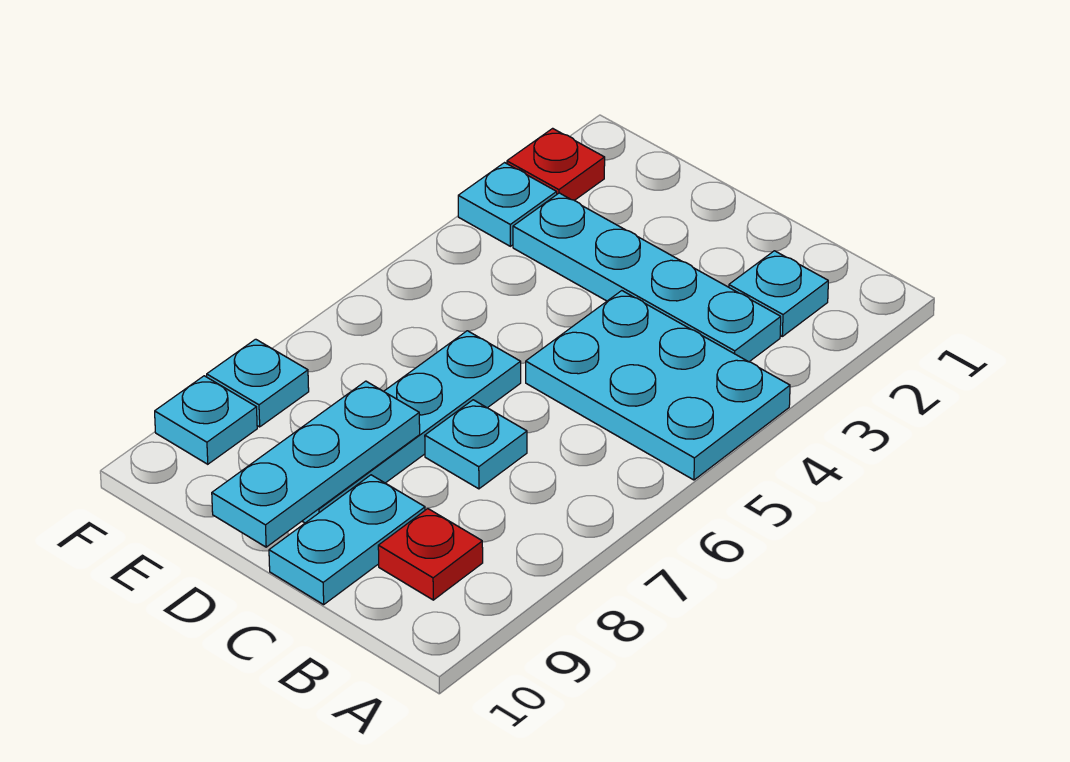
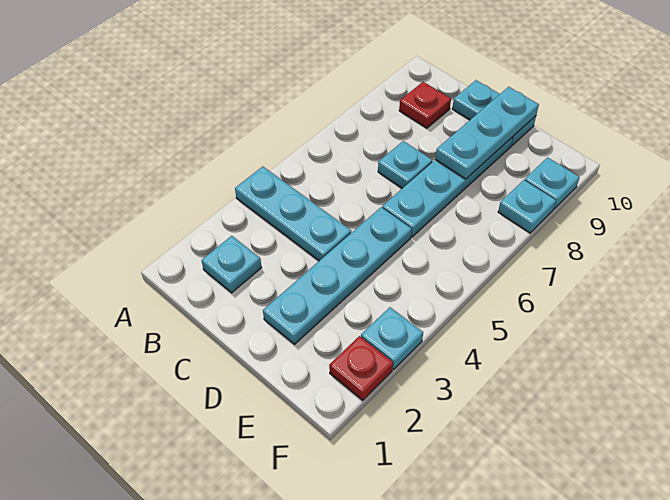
cyan plate A4:C5 level 1 -> cyan plate A4:C4 level 1
cyan plate B3:E3 level 1 -> cyan plate D2:D5 level 1
cyan plate C9:C10 level 1 -> cyan plate C10:D10 level 1

